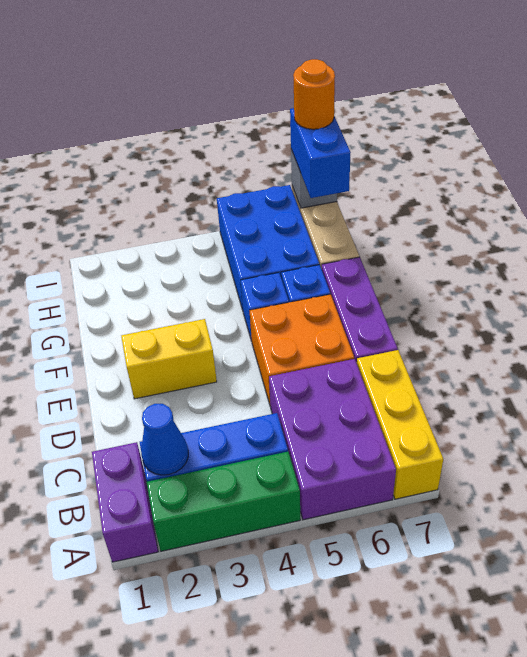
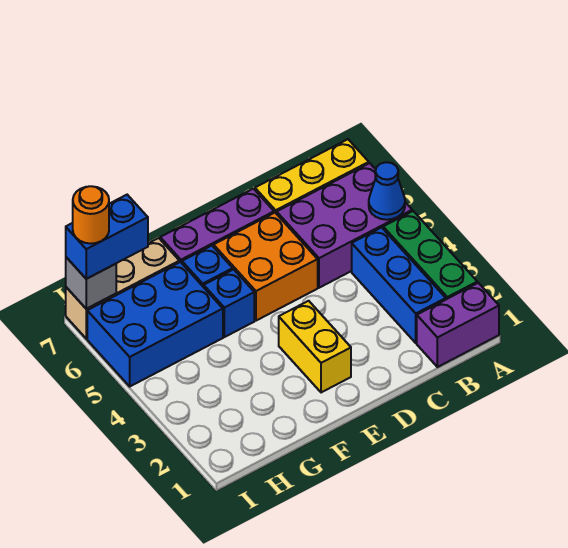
blue cone B2 level 2 -> blue cone A5 level 2

